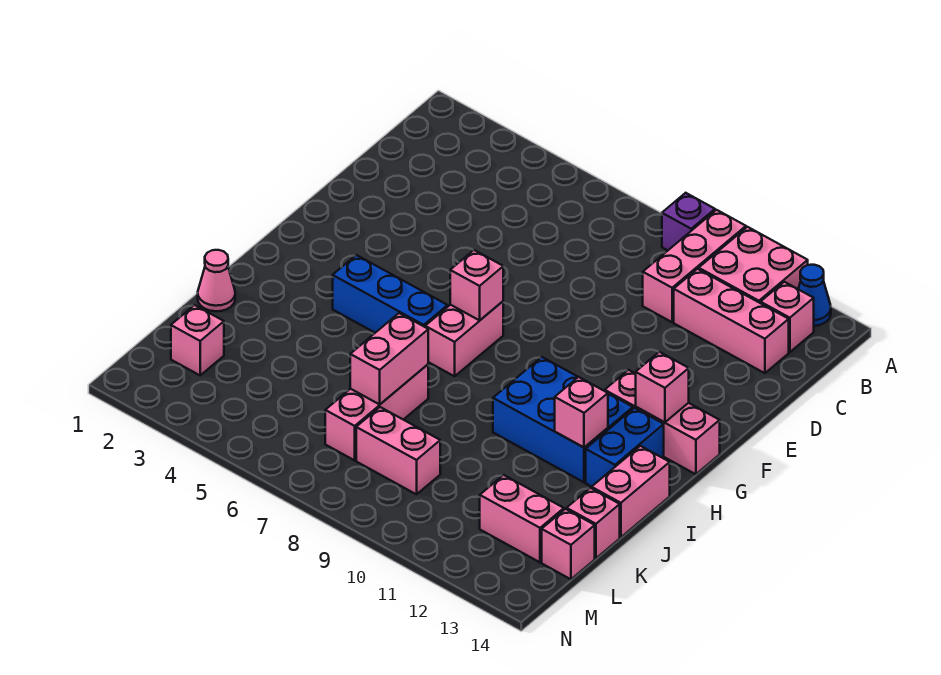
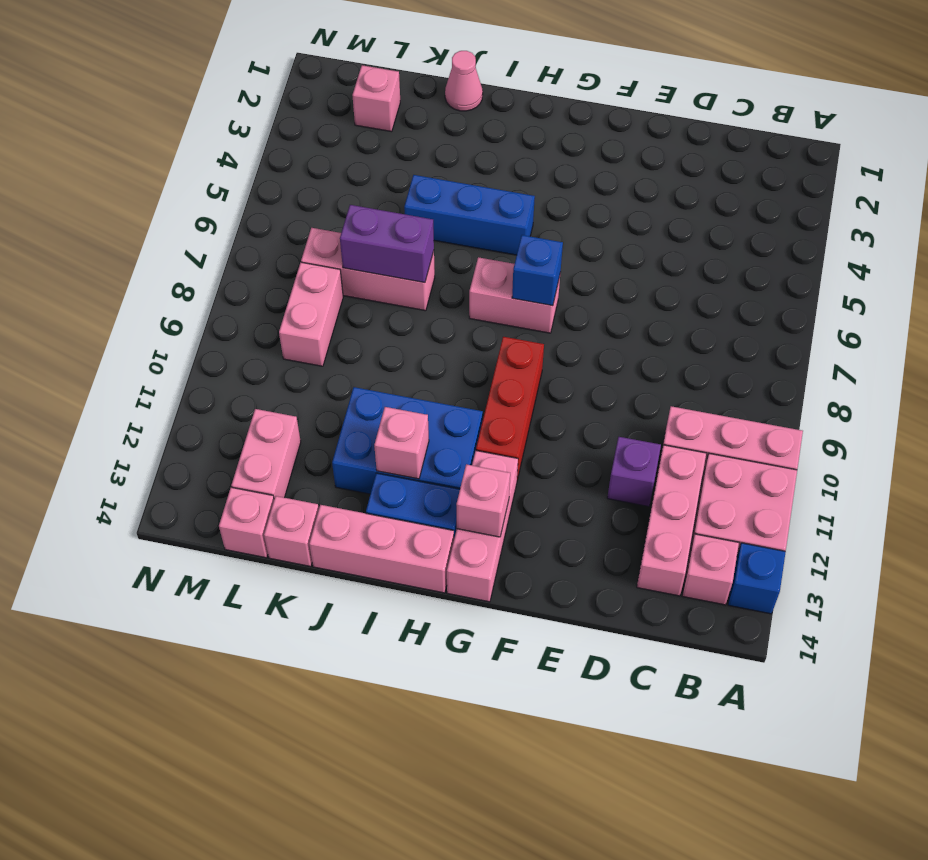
purple brick A9 level 1 -> purple brick D11 level 1
blue cone A13 level 1 -> blue brick A13 level 1
pink brick G7 level 2 -> blue brick G7 level 2
none -> red brick G9:G11 level 1
blue brick H4:H6 level 1 -> blue brick H5:J5 level 1
blue brick H10:I12 level 1 -> blue brick H11:J12 level 1
pink brick I14:J14 level 1 -> pink brick H14:J14 level 1
pink brick J7:K7 level 2 -> purple brick J7:K7 level 2

